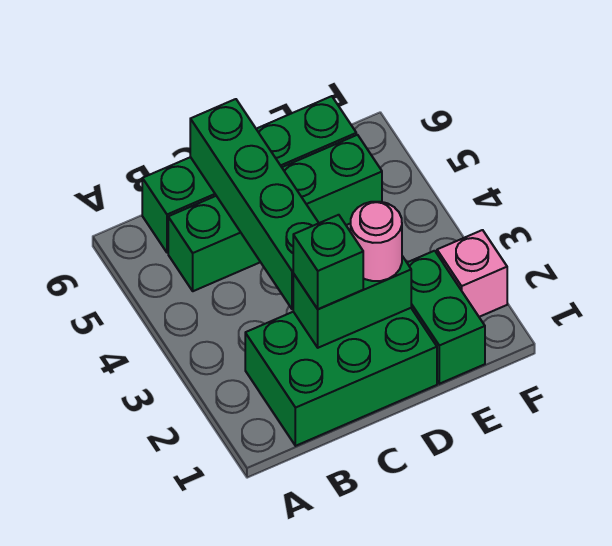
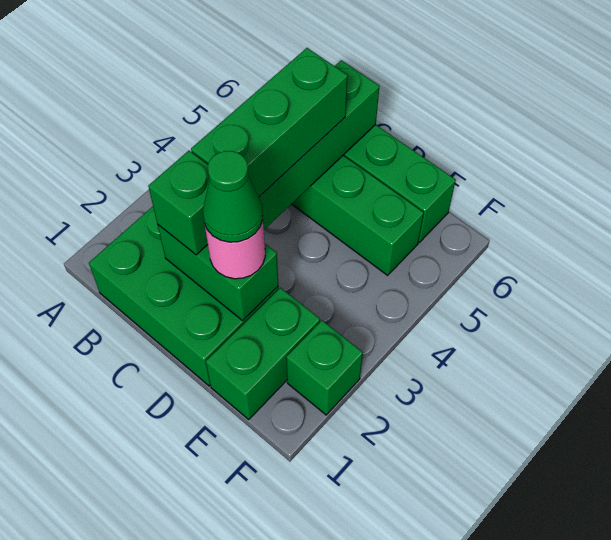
none -> green brick C3:C5 level 3
none -> green cone D2 level 4
pink brick F2 level 1 -> green brick F2 level 1

